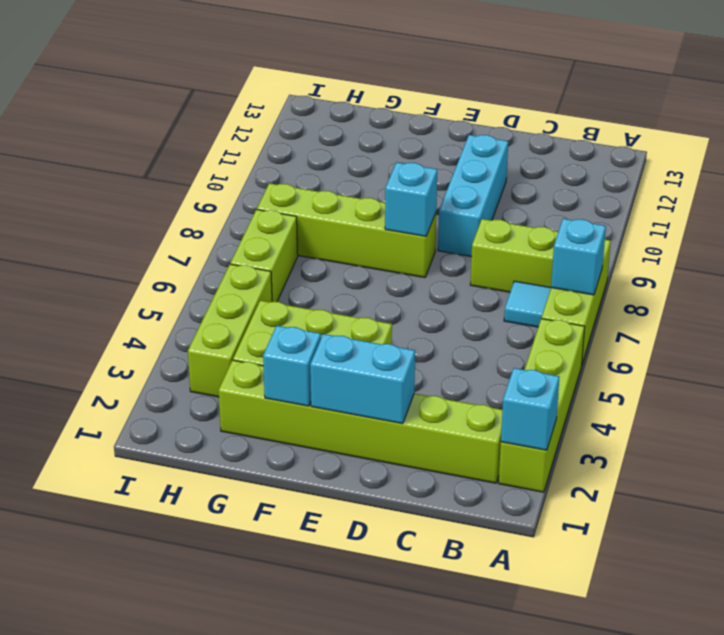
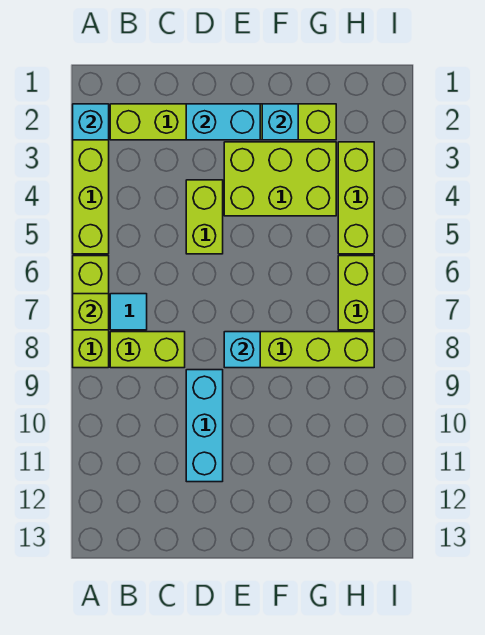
cyan brick A7 level 2 -> lime brick A7 level 2
none -> lime brick D4:D5 level 1

